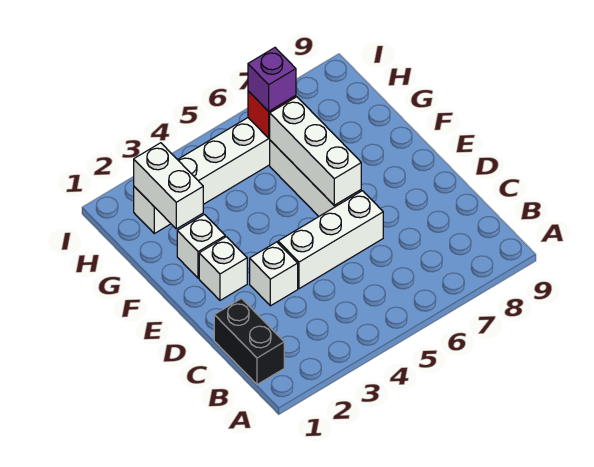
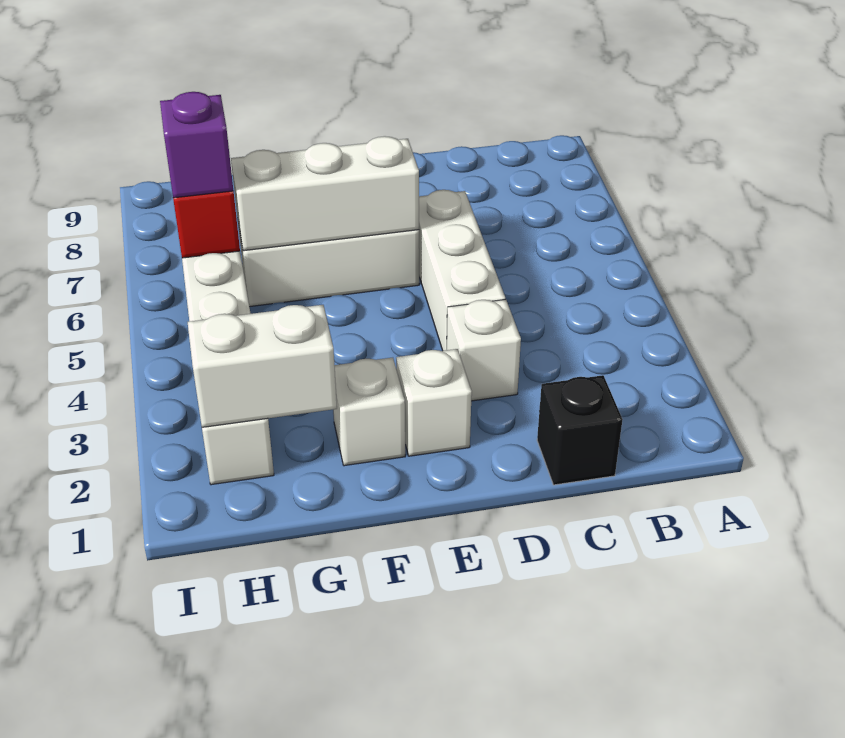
black brick B1:C1 level 1 -> black brick C1 level 1

